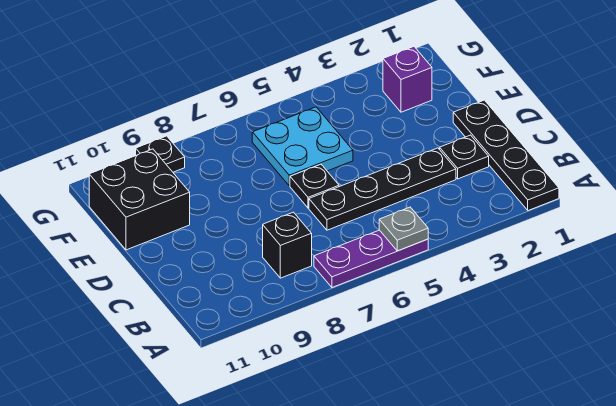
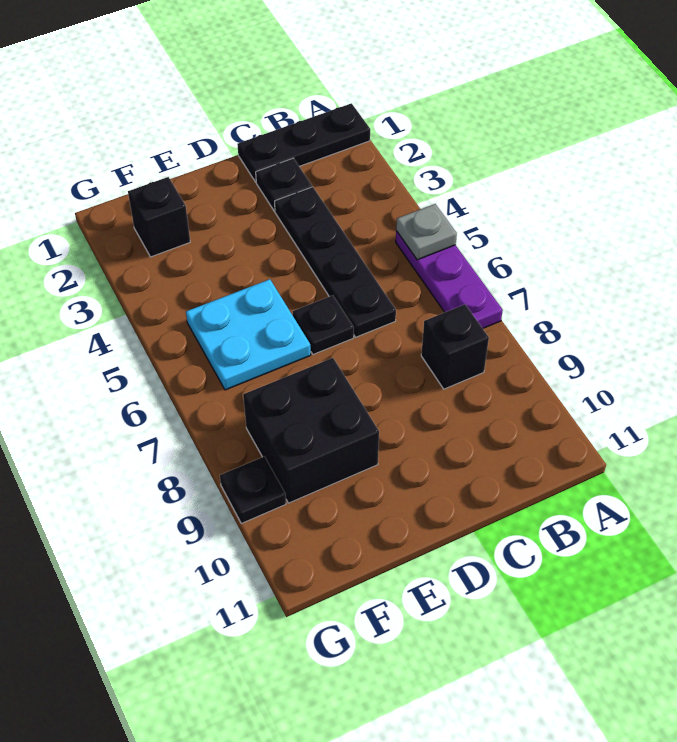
black plate A1:D1 level 1 -> black plate A1:C1 level 1
black brick E10:F11 level 1 -> black brick E8:F9 level 1
purple brick F2 level 1 -> black brick F2 level 1

